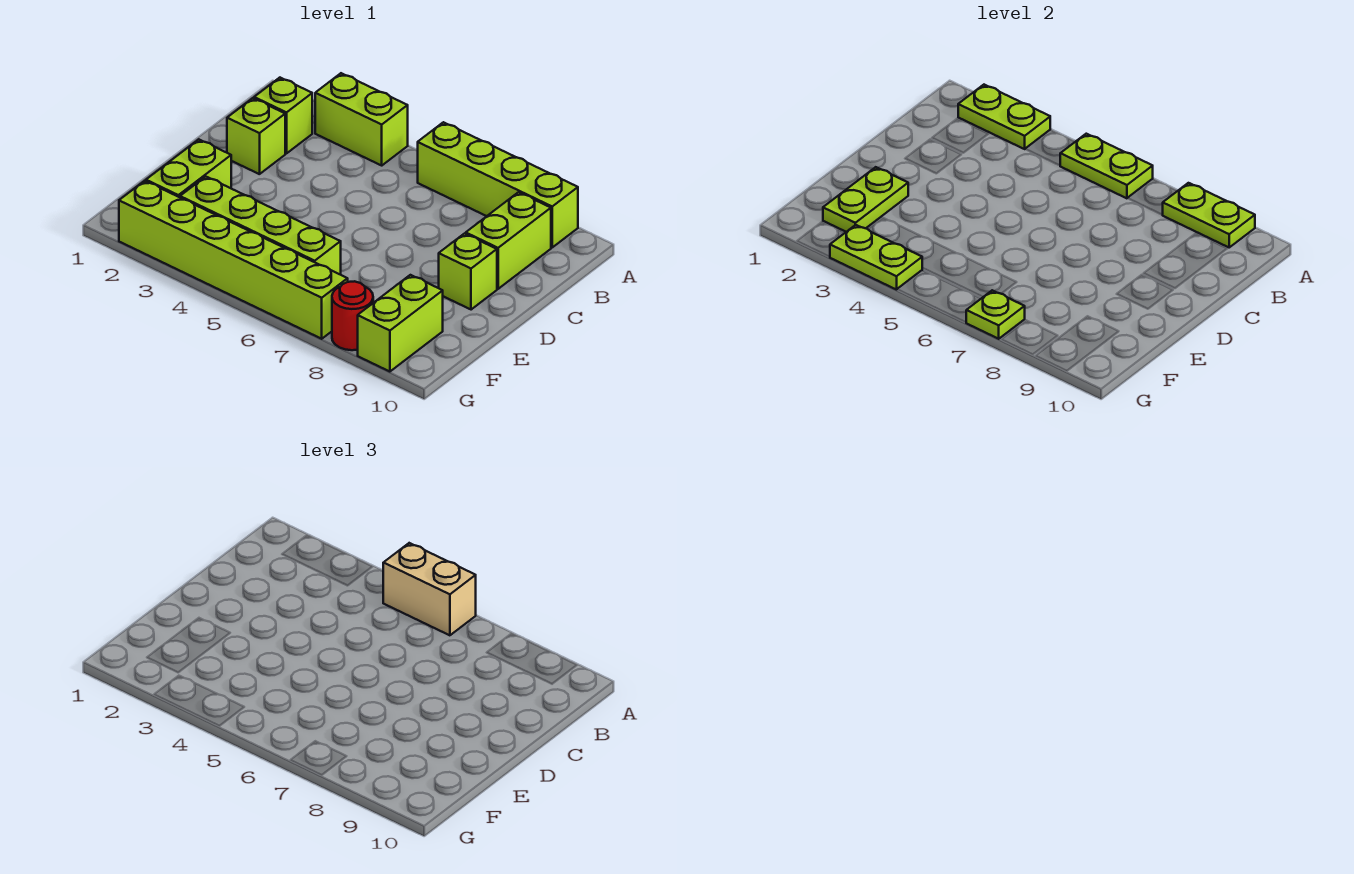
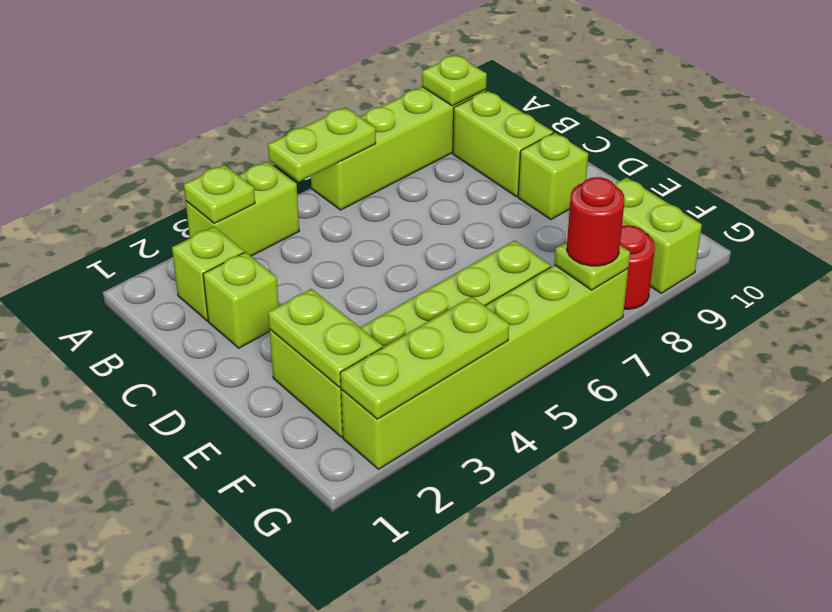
lime plate A2:A3 level 2 -> lime plate A3 level 2
tan brick A5:A6 level 3 -> none
lime plate A8:A9 level 2 -> lime plate A9 level 2
lime plate G3:G4 level 2 -> lime plate G2:G4 level 2
none -> red round brick G7 level 3

